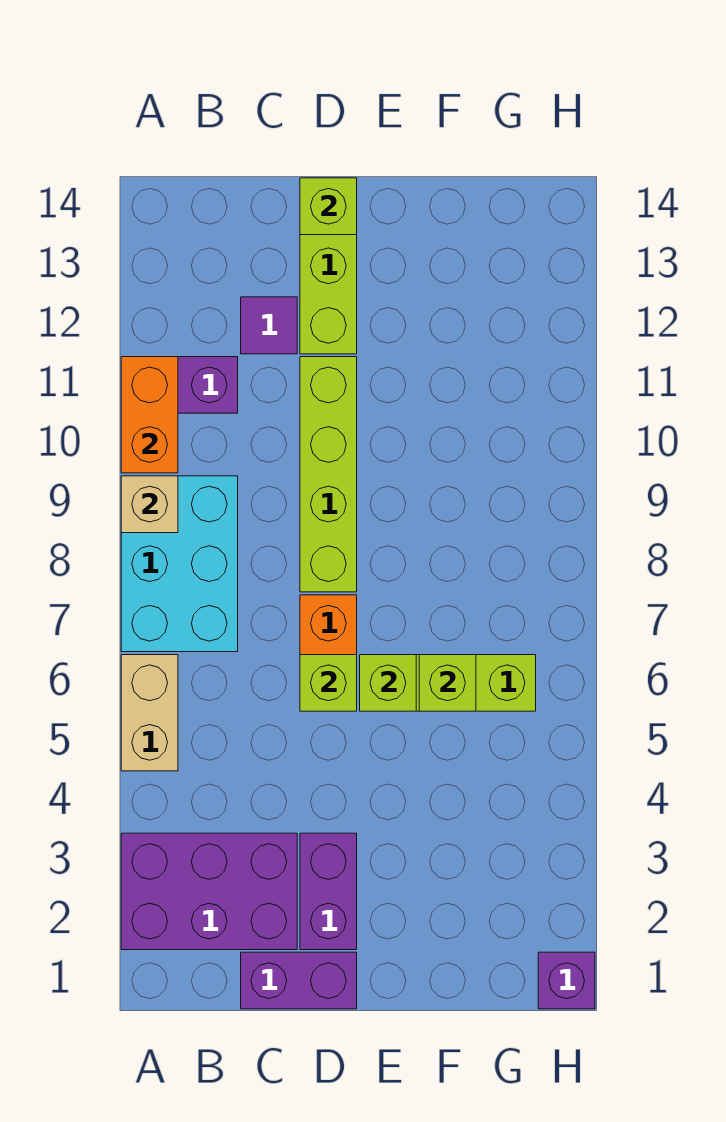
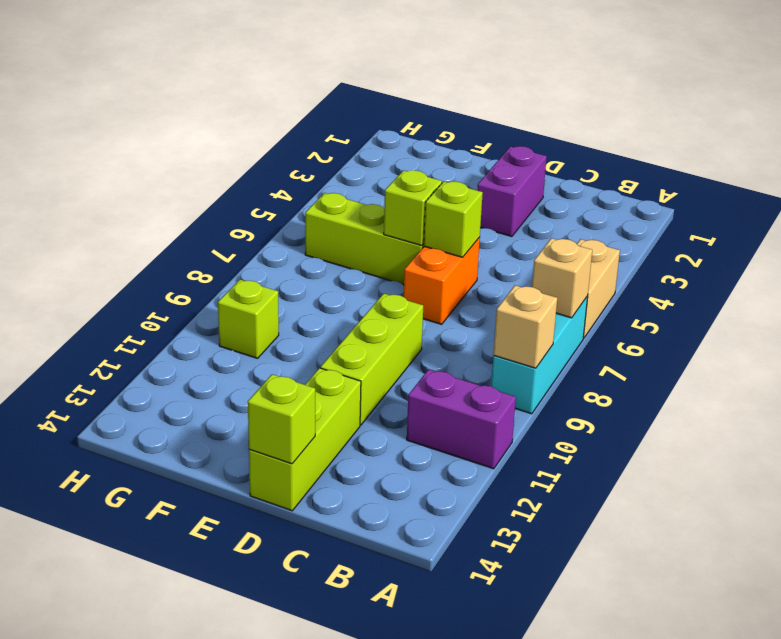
purple brick A2:C3 level 1 -> none
cyan brick A7:B9 level 1 -> cyan brick A7:A9 level 1
none -> tan brick A7 level 2
orange brick A10:A11 level 2 -> none
purple brick C1:D1 level 1 -> none
purple tile C12 level 1 -> none
lime brick D8:D11 level 1 -> lime brick D9:D11 level 1
lime brick F6 level 2 -> lime brick G10 level 1
purple brick H1 level 1 -> none

